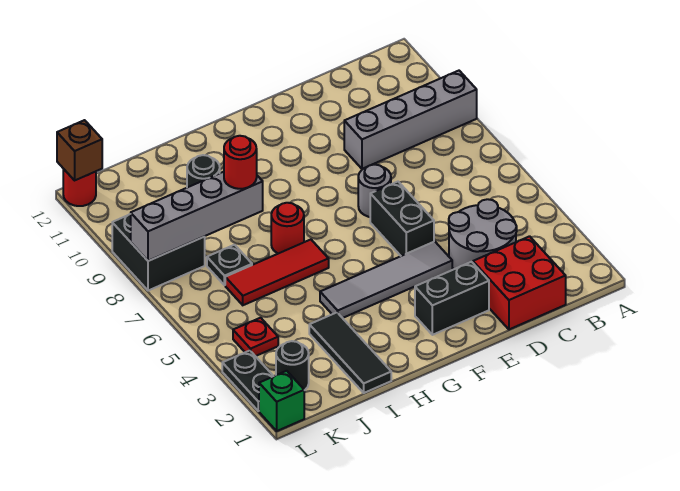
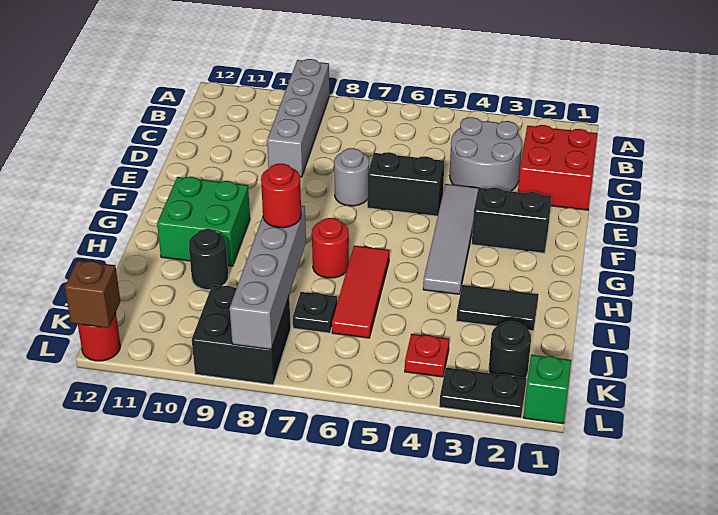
black brick E2:F2 level 1 -> black brick F2:F3 level 1
none -> green brick G10:H11 level 1
black tile I1:I3 level 1 -> black tile I2:I3 level 1

